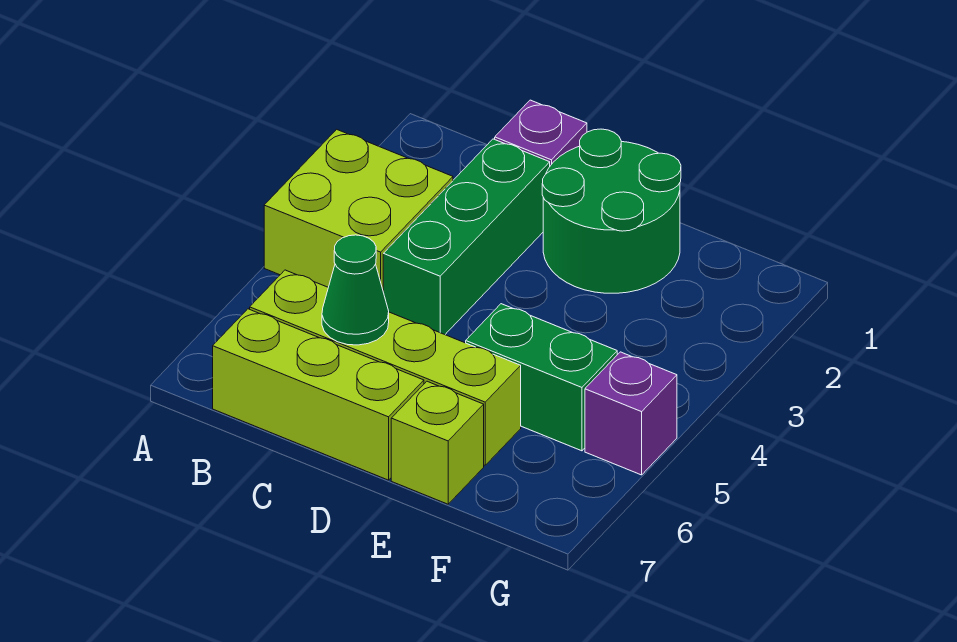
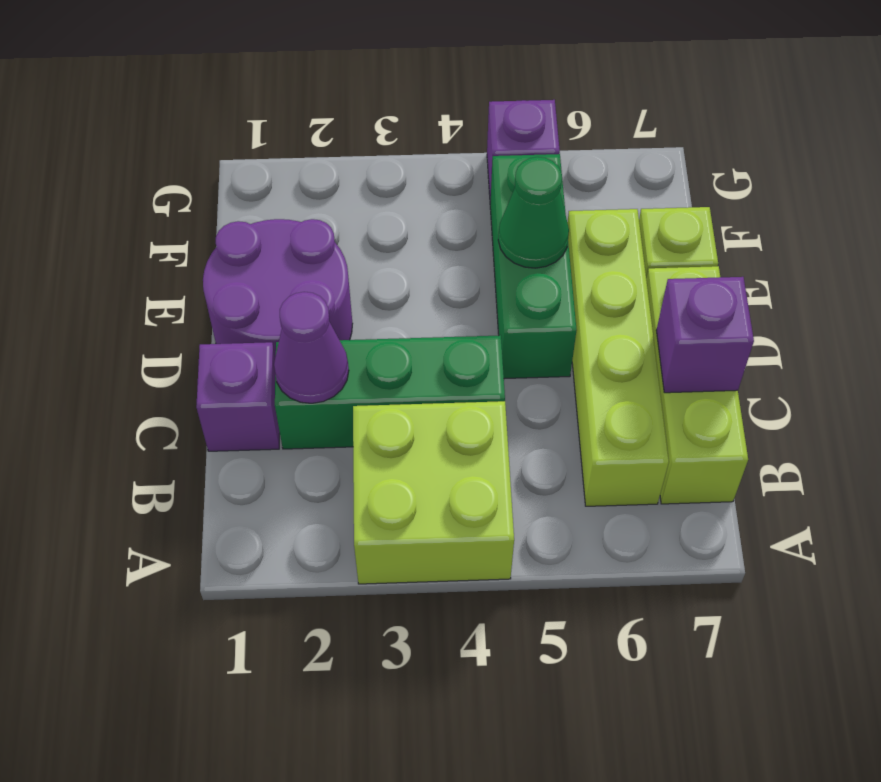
none -> purple cone C2 level 2
green cone C6 level 2 -> green cone E5 level 2
none -> purple brick C7 level 2
green round brick D1:E2 level 1 -> purple round brick D1:E2 level 1
green brick E5:F5 level 1 -> green brick D5:F5 level 1

